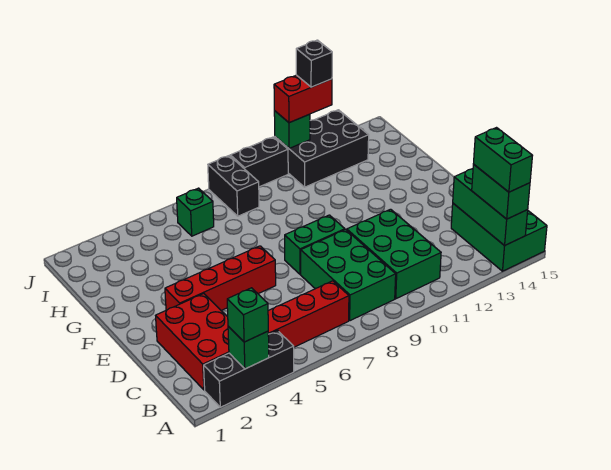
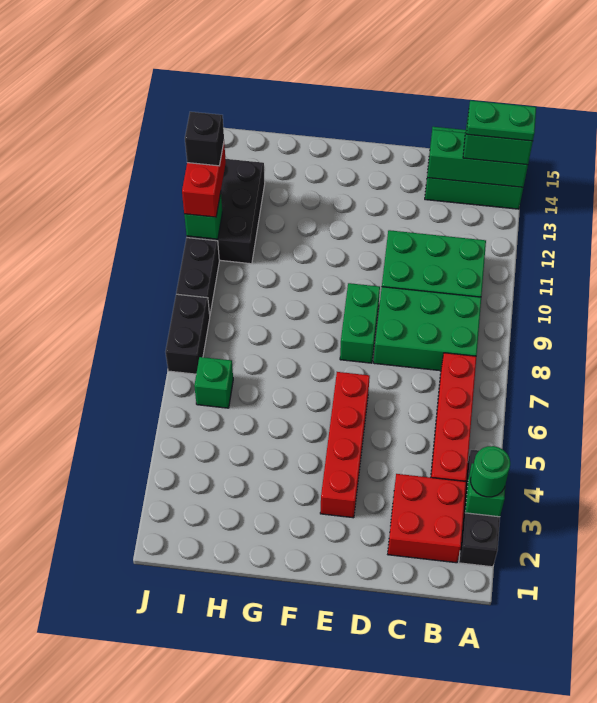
green brick A3 level 3 -> green round brick A3 level 3
green brick A14:B14 level 4 -> green plate A14:B14 level 4
red brick B2:D3 level 1 -> red brick B2:C3 level 1
black brick I8:J8 level 1 -> black brick J7:J8 level 1

